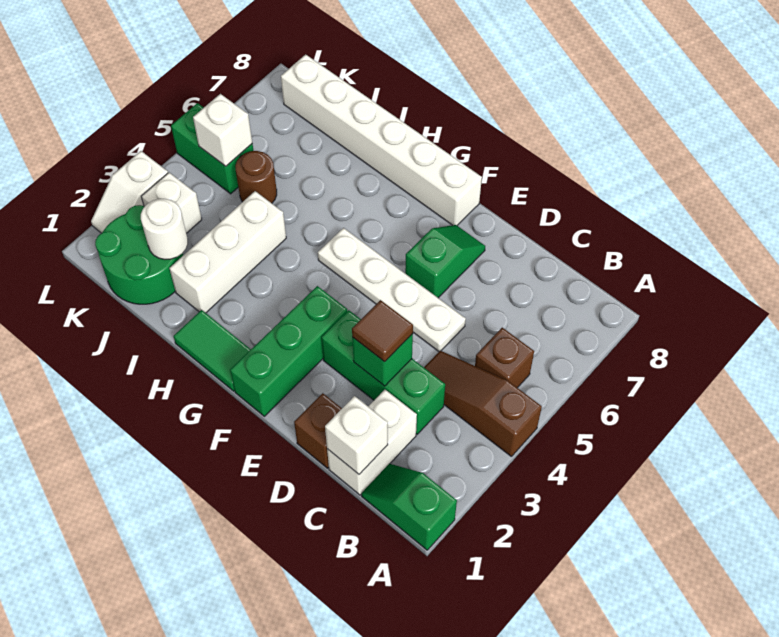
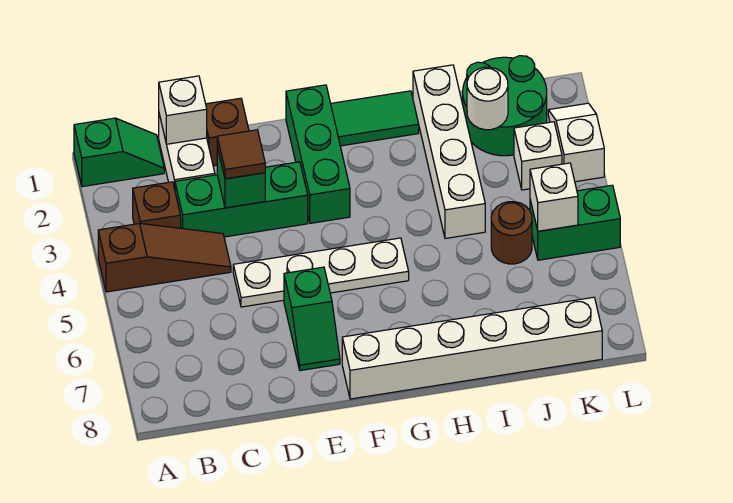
brown brick B5 level 1 -> brown brick B3 level 1
white brick I2:I4 level 1 -> white brick I1:I4 level 1

